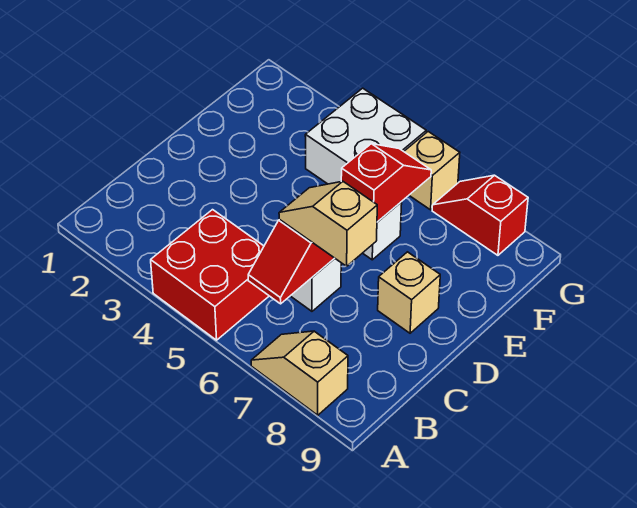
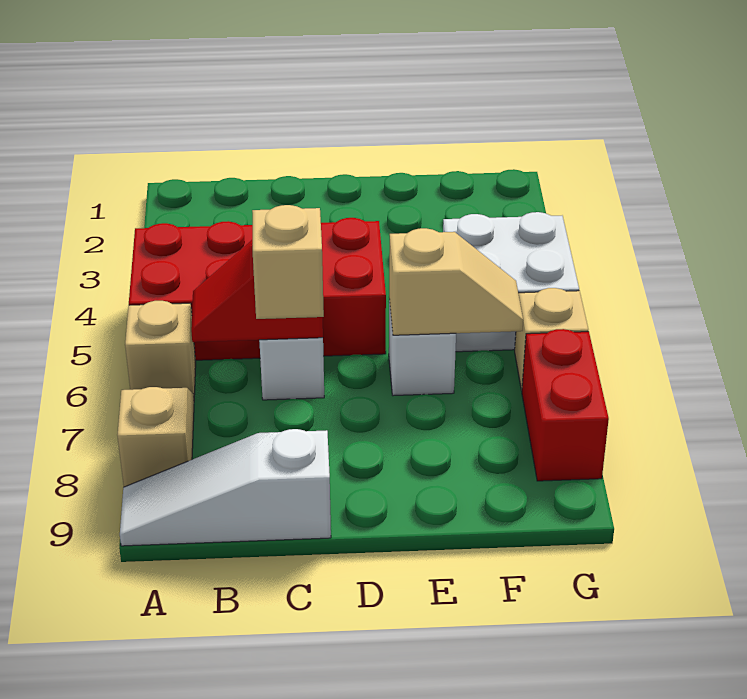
red brick A4:B5 level 1 -> red brick A4:D5 level 1
none -> white slope A9:C9 level 1 top C
tan brick D8 level 1 -> tan brick A6 level 1
red slope E6:F6 level 2 top E -> tan slope E6:F6 level 2 top E
red slope G7:G8 level 1 top 8 -> red brick G7:G8 level 1

